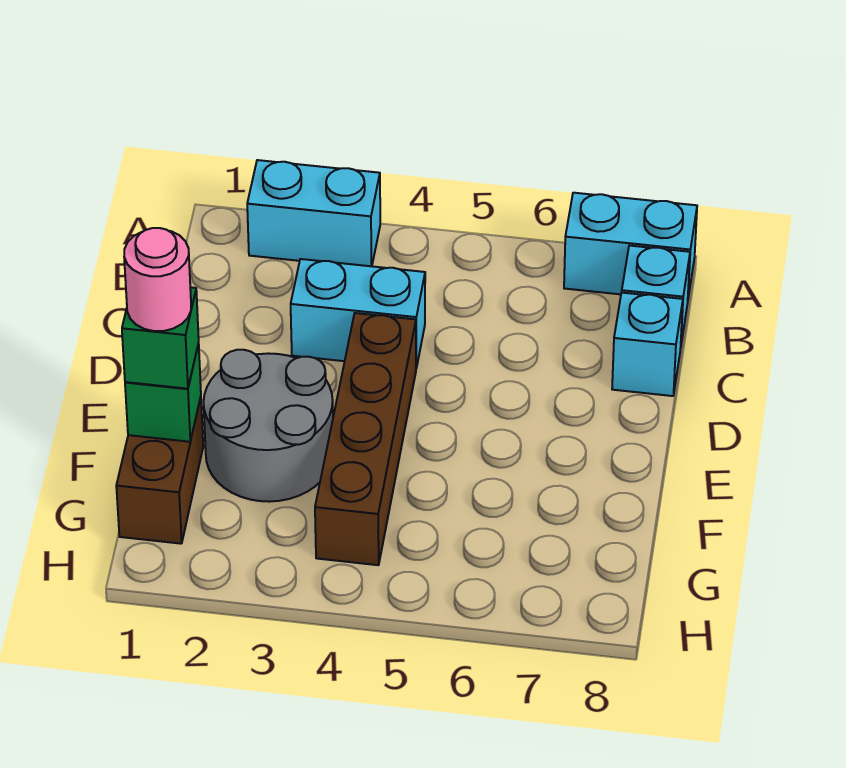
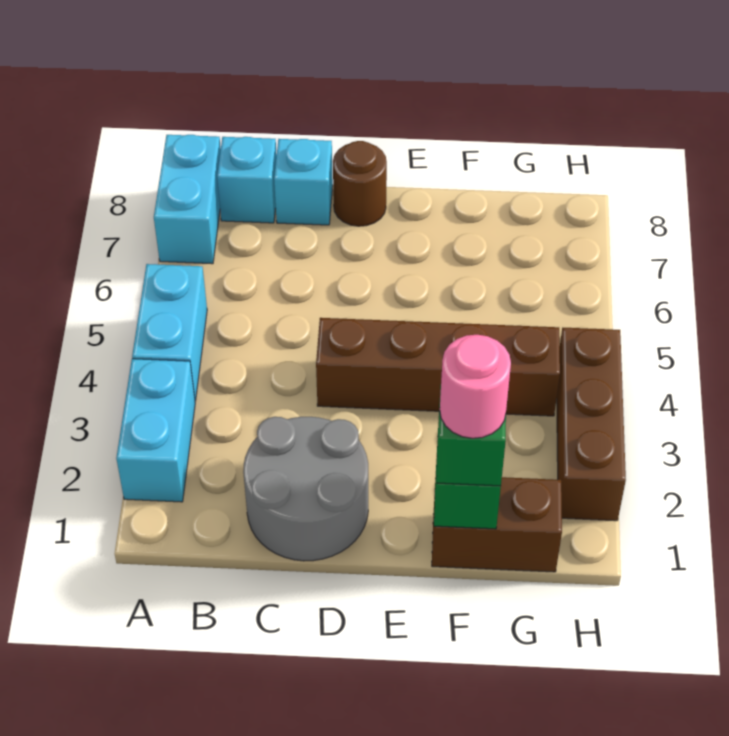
cyan brick C3:C4 level 1 -> cyan brick A4:A5 level 1
none -> brown round brick D8 level 1
grey round brick E2:F3 level 1 -> grey round brick C1:D2 level 1
none -> brown brick H2:H4 level 1

